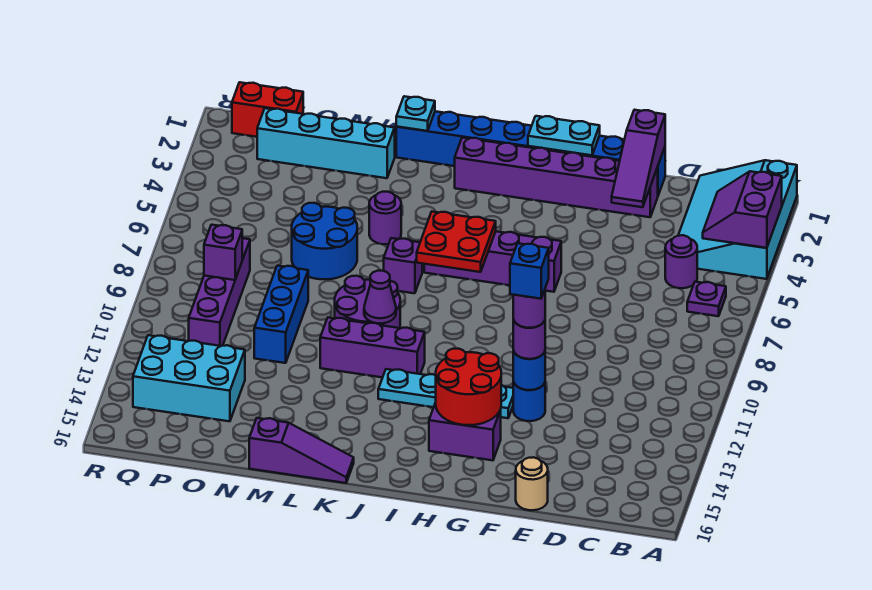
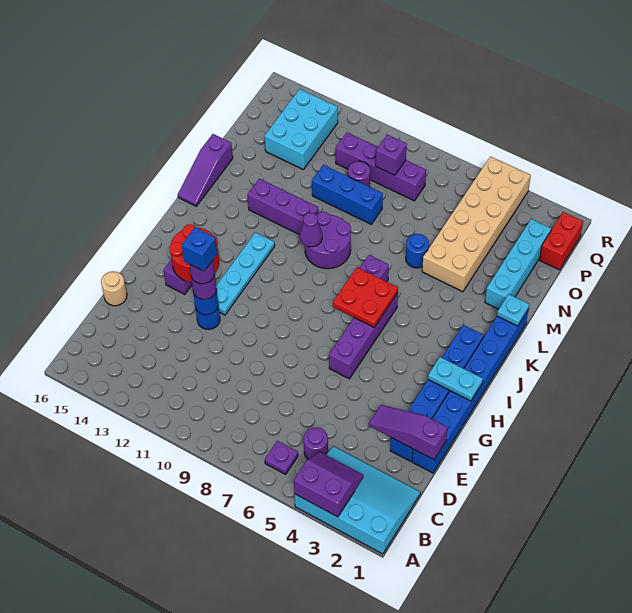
purple brick E2:J2 level 1 -> blue brick E2:J2 level 1
cyan plate G1:H1 level 2 -> cyan plate H1:H2 level 2
purple brick J11:L11 level 1 -> purple brick L11:L13 level 1
purple round brick L5 level 1 -> purple round brick O10 level 1
none -> tan brick M4:R5 level 1
blue round brick M6:N7 level 1 -> blue round brick M6 level 1

